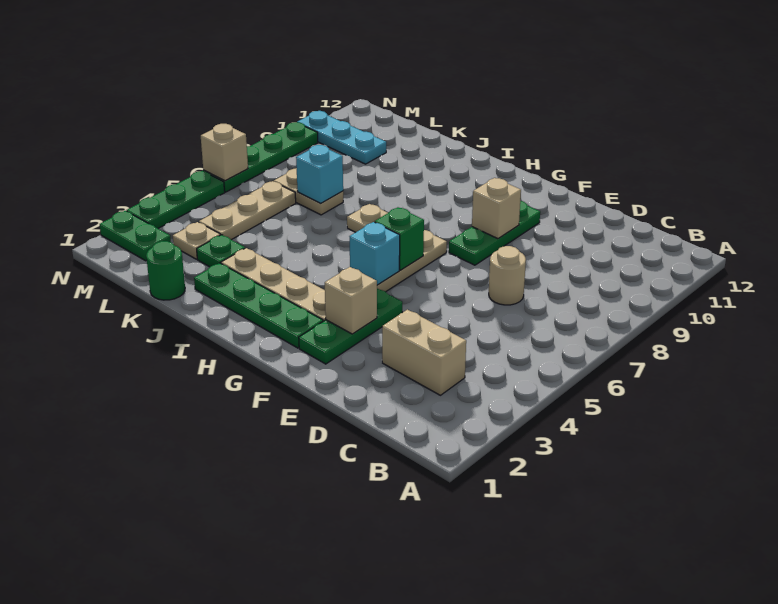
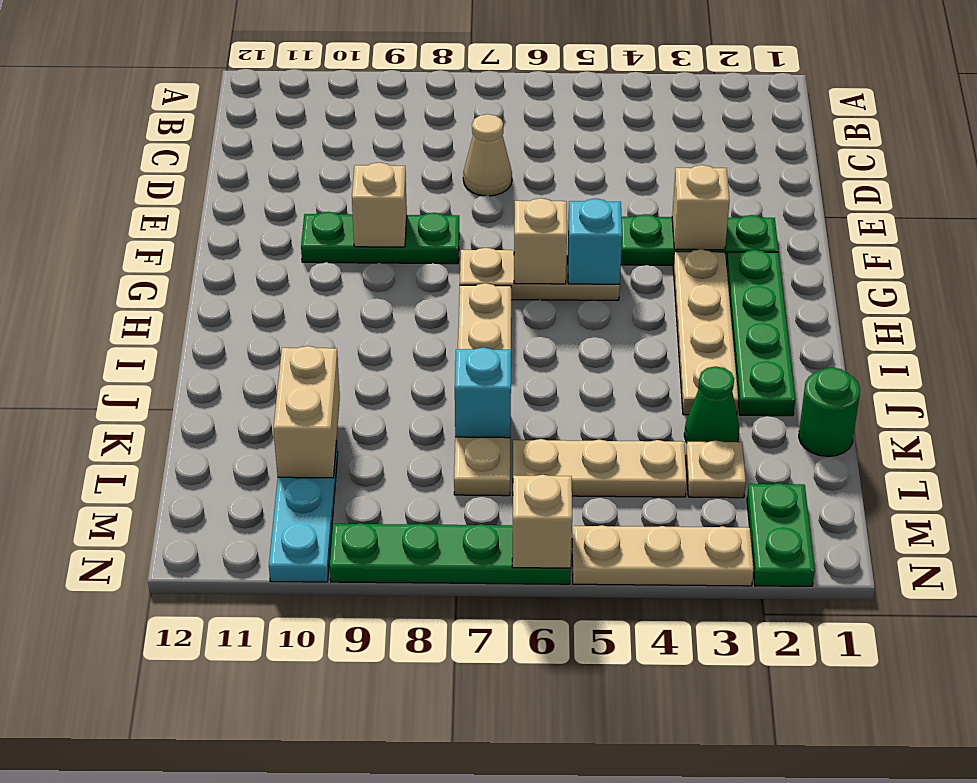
tan brick C3:D3 level 1 -> tan brick K10:L10 level 2
tan round brick D7 level 1 -> tan cone D7 level 1
green brick G6 level 2 -> tan brick G6 level 2
green plate K3 level 1 -> green cone K3 level 1
green plate N3:N5 level 1 -> tan plate N3:N5 level 1

